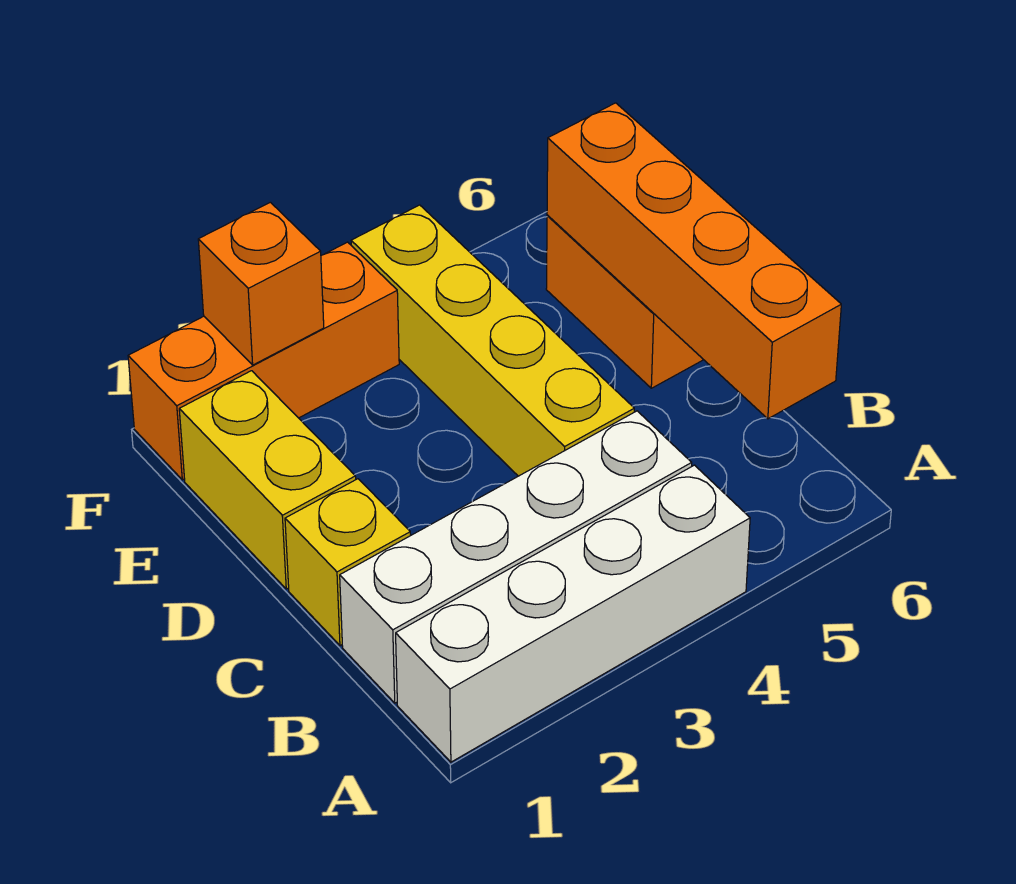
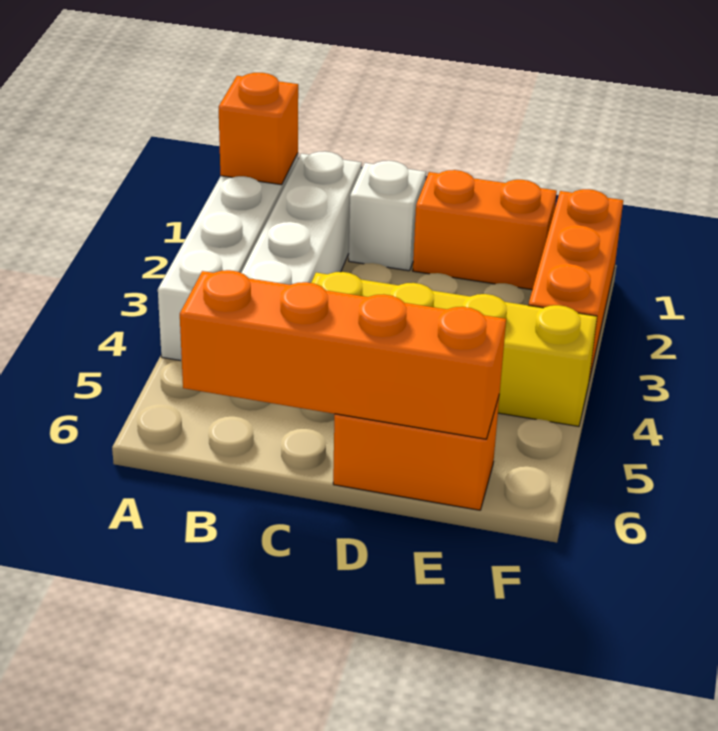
yellow brick C1 level 1 -> white brick C1 level 1
yellow brick D1:E1 level 1 -> orange brick D1:E1 level 1
orange brick F2 level 2 -> orange brick A1 level 2

